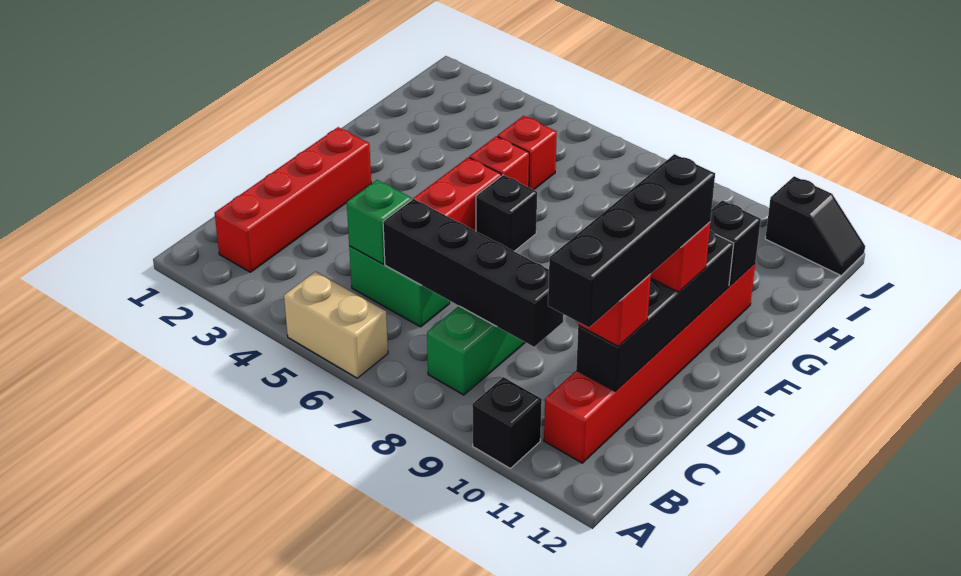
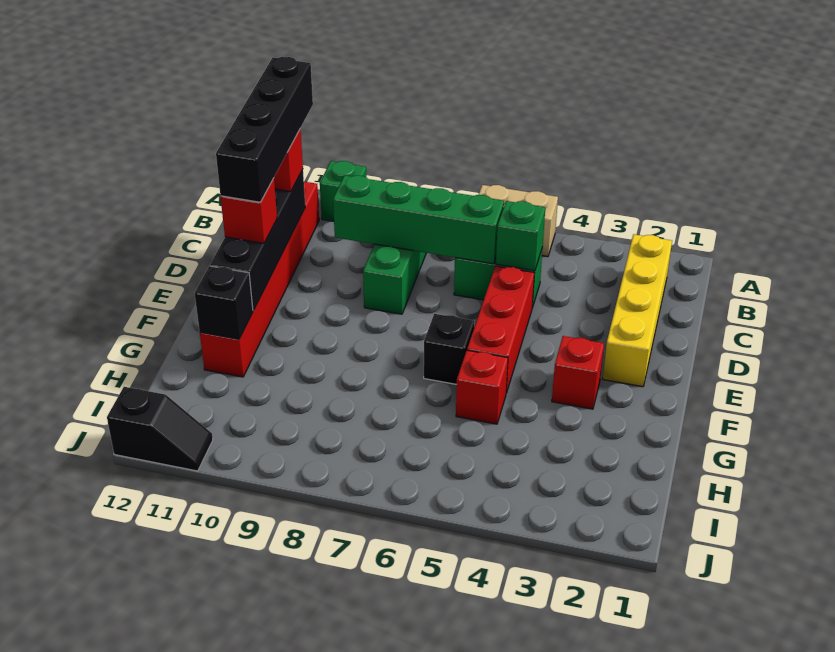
black brick A10 level 1 -> green brick A10 level 1
red brick B2:E2 level 1 -> yellow brick B2:E2 level 1
black brick C6:C9 level 2 -> green brick C6:C9 level 2
red brick H5 level 1 -> red brick F3 level 1
black slope J11:J12 level 1 top 11 -> black slope J11:J12 level 1 top 12

